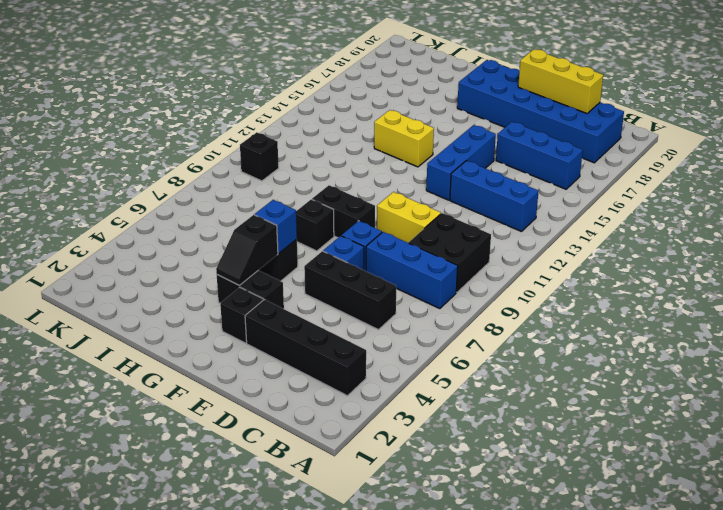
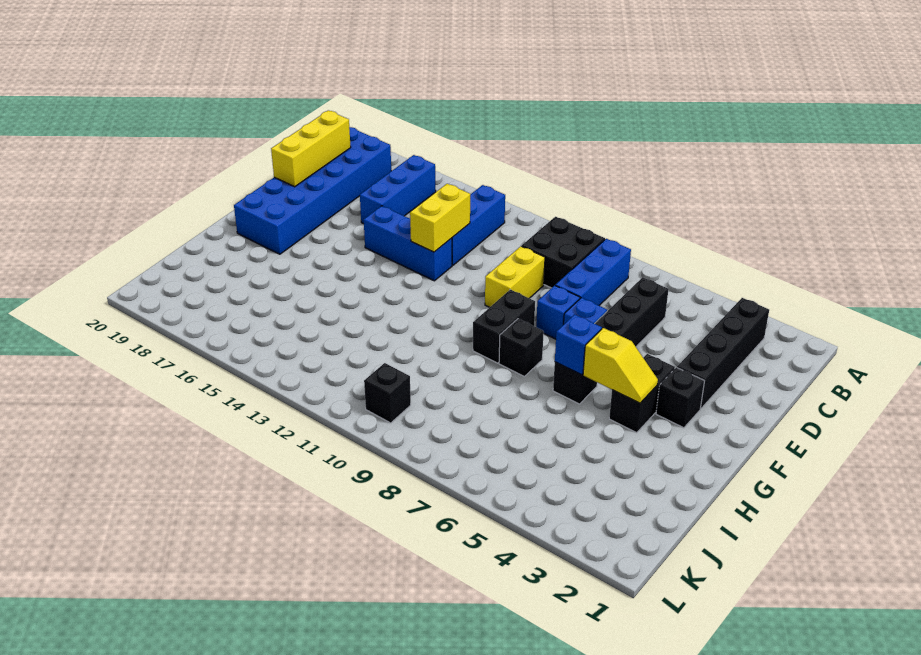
black slope G4:G5 level 2 top 5 -> yellow slope G4:G5 level 2 top 5
yellow brick G14:H14 level 1 -> yellow brick D13:E13 level 2

